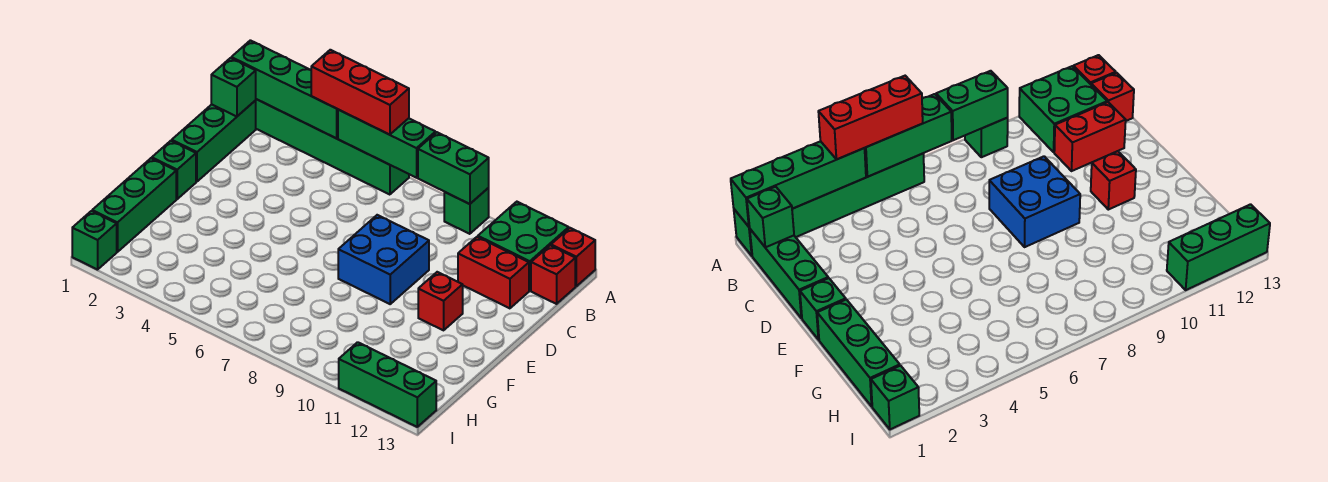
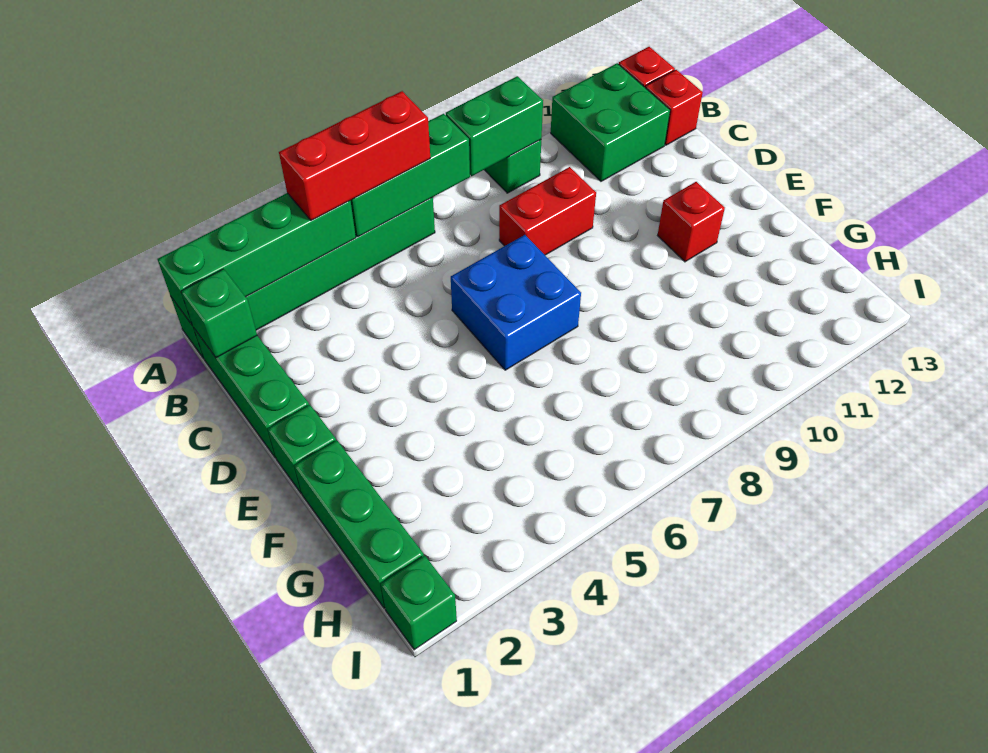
red brick C11:C12 level 1 -> red brick C8:C9 level 1
blue brick D8:E9 level 1 -> blue brick D6:E7 level 1
green brick I11:I13 level 1 -> none

